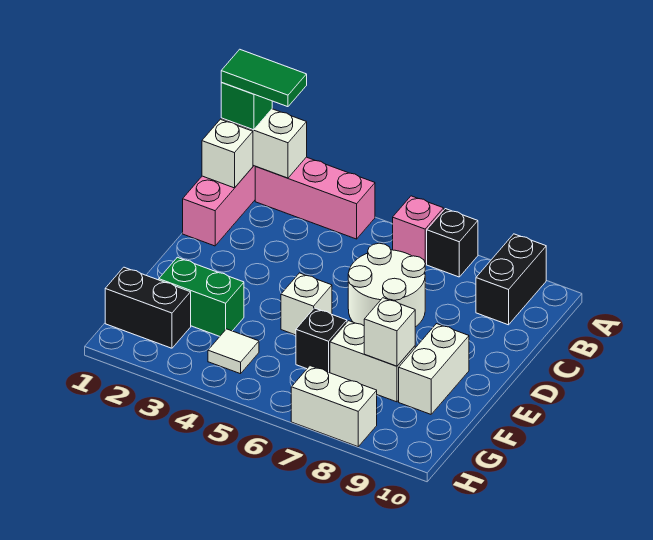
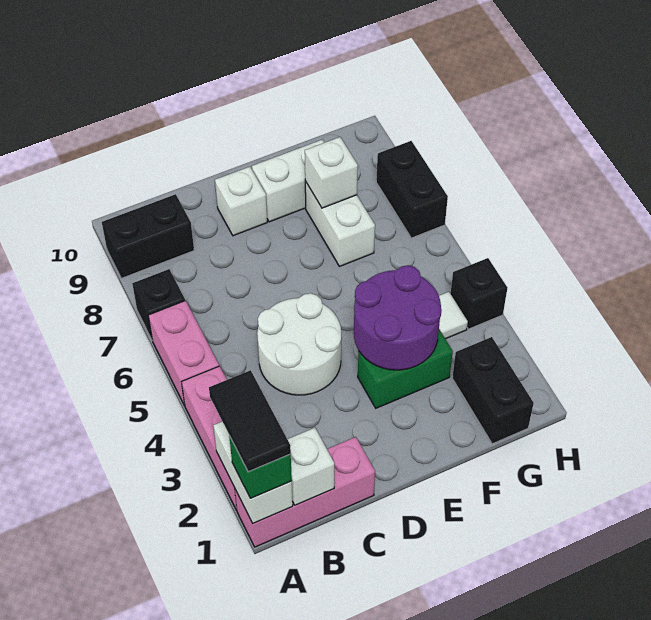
green tile A1:A2 level 4 -> black tile A1:A2 level 4
pink brick A6 level 1 -> pink brick A5:A6 level 1
white round brick C6:D7 level 1 -> white round brick C4:D5 level 1
none -> purple round brick E3:F4 level 2
white brick E5 level 1 -> white brick D9 level 1
green brick F2:F3 level 1 -> green brick E3:F3 level 1
black brick F6 level 1 -> black brick H4 level 1
white brick H7:H8 level 1 -> black brick H7:H8 level 1

